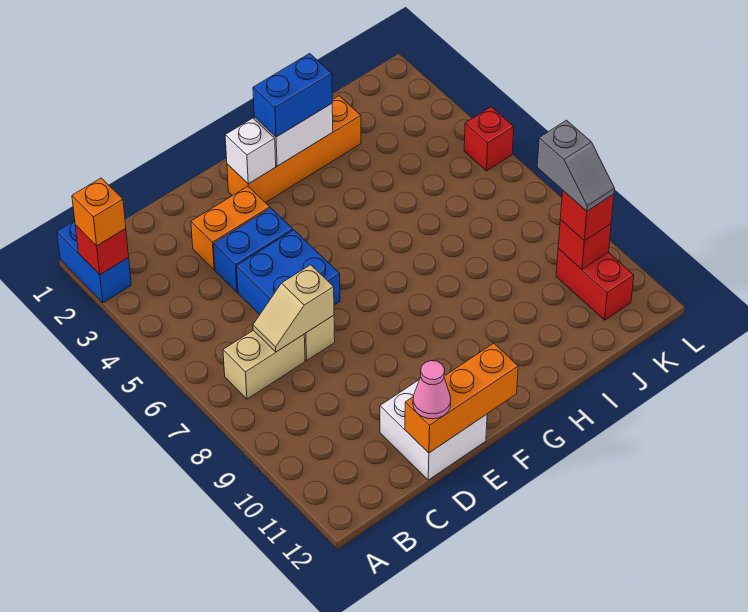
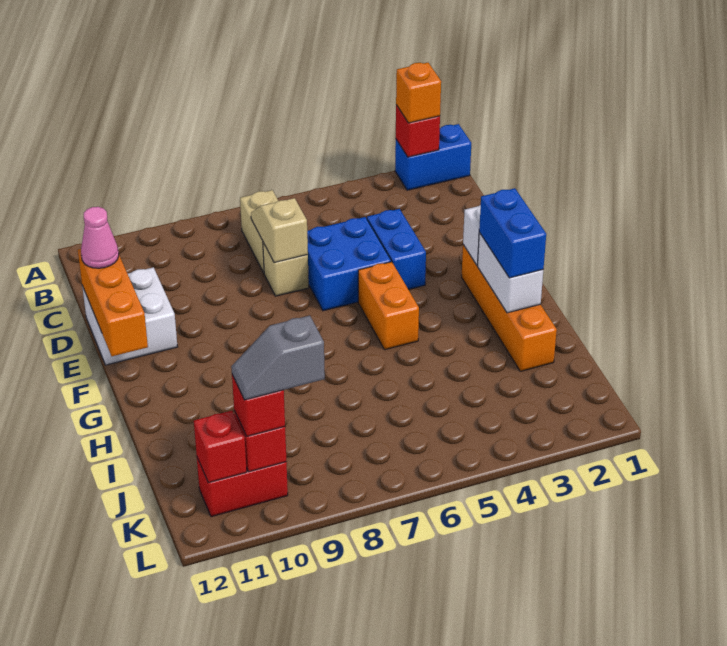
orange brick D3:E3 level 1 -> orange brick F5:G5 level 1
red brick L5 level 1 -> red brick K11 level 2

